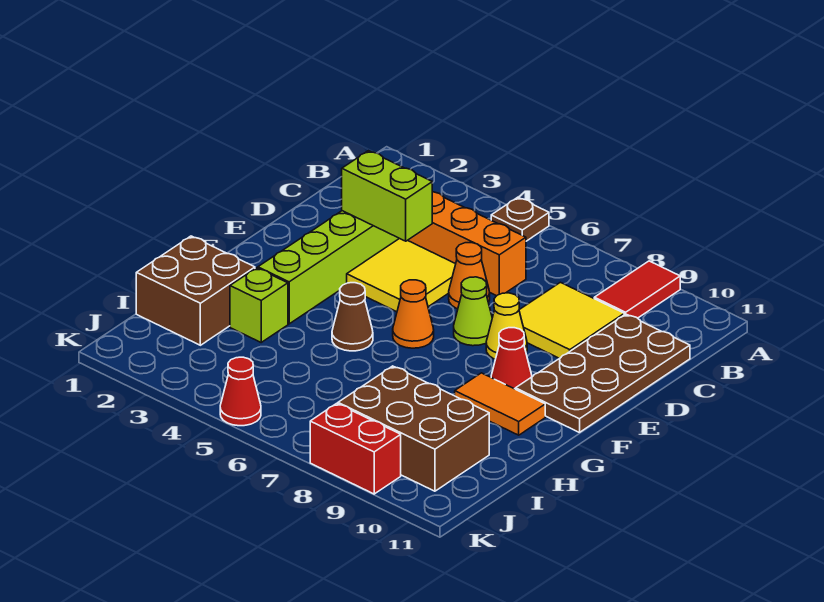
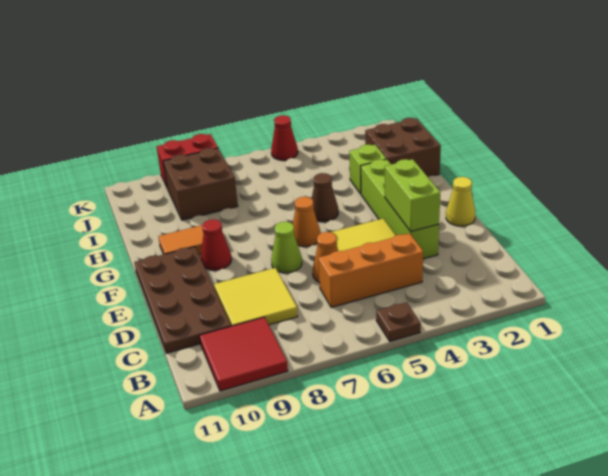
red tile A9:B9 level 1 -> red tile A9:B10 level 1
lime brick D3:D4 level 2 -> lime brick D3:E3 level 2
yellow cone E8 level 1 -> yellow cone E1 level 1
brown brick I8:J10 level 1 -> brown brick I8:J9 level 1

